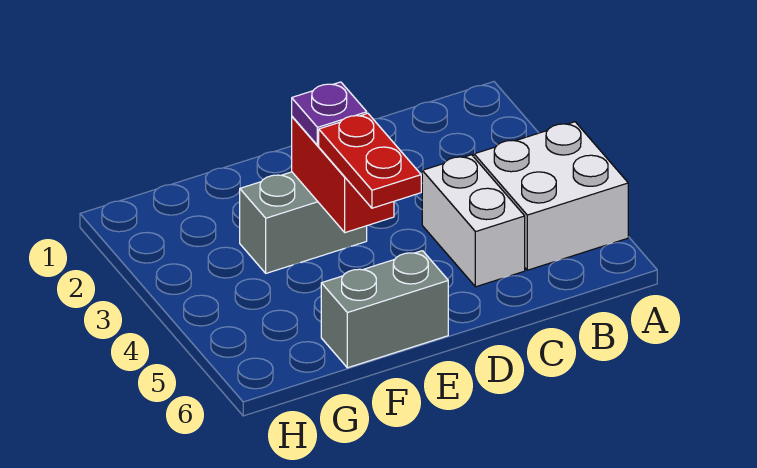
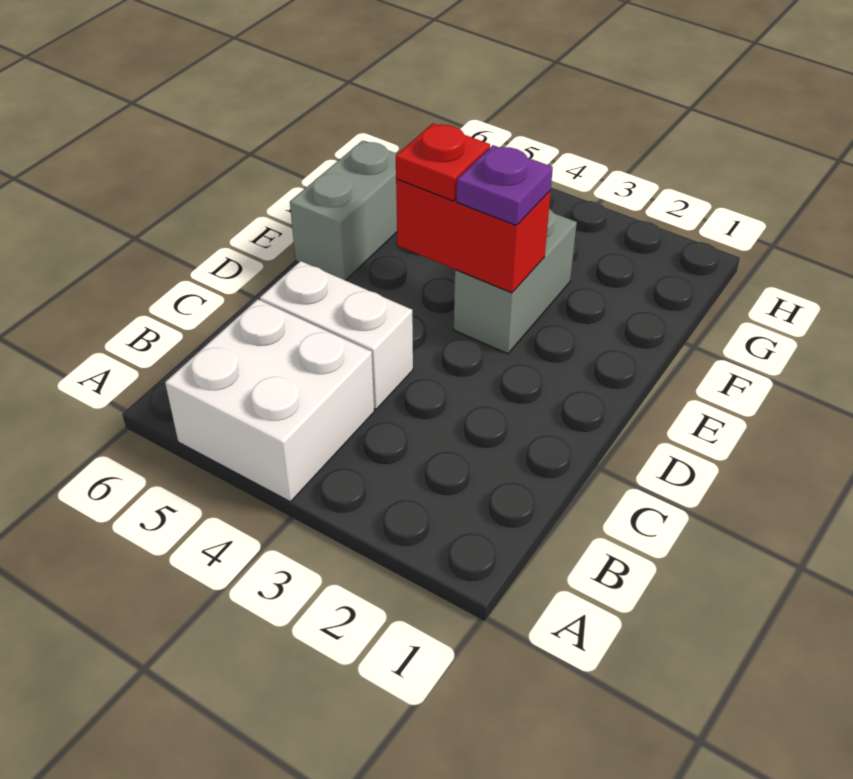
red plate E4:E5 level 3 -> red plate E4 level 3

